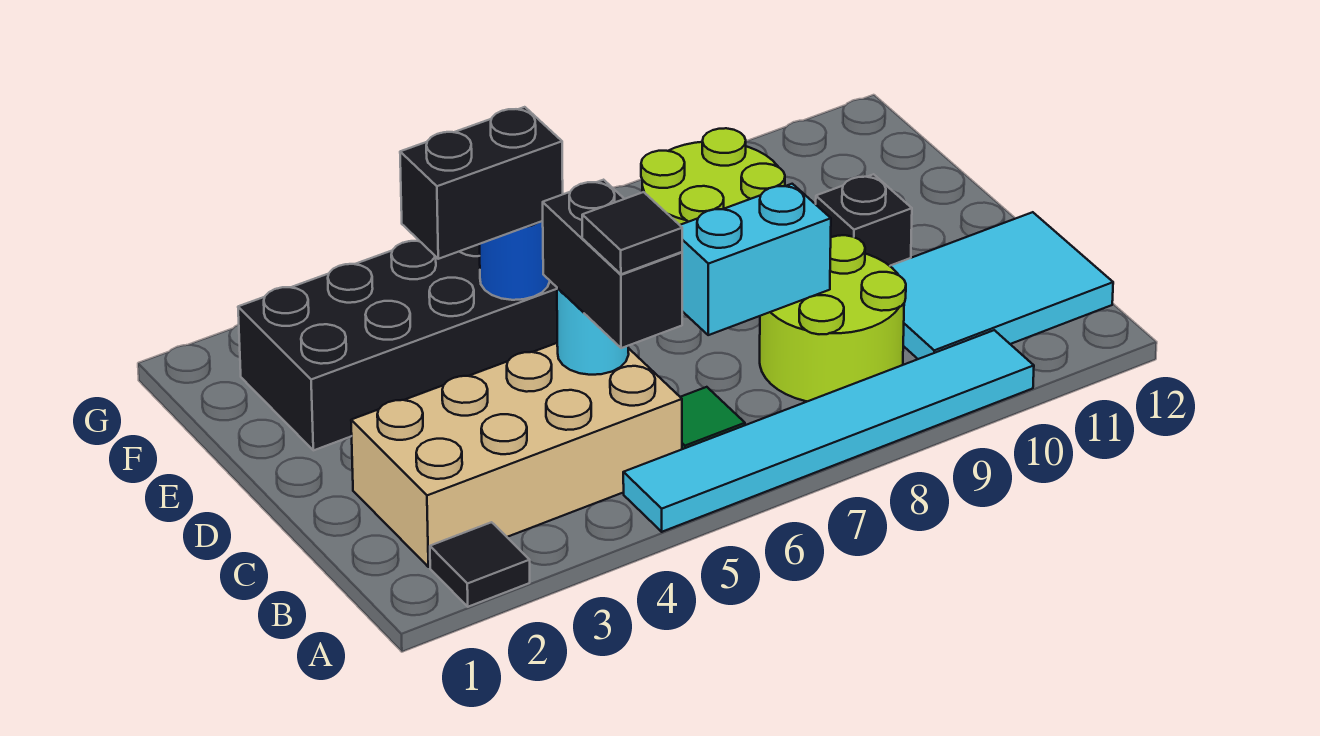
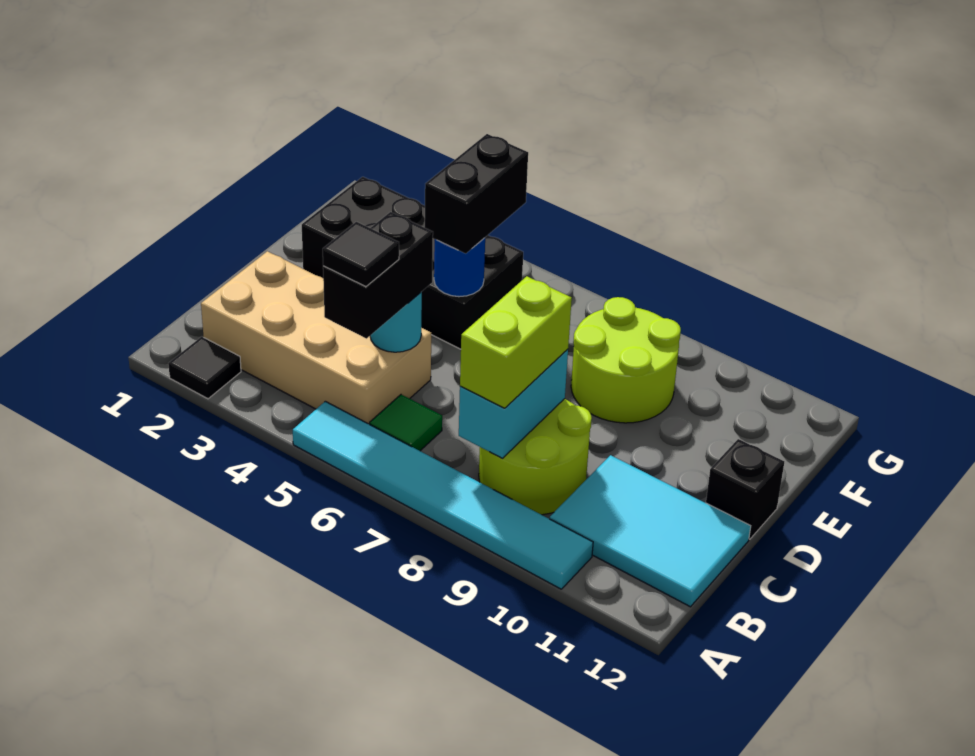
none -> lime brick B8:C8 level 3
cyan brick C7:C8 level 2 -> cyan brick B8:C8 level 2
black brick D10 level 1 -> black brick D12 level 1
black brick E4:E5 level 3 -> black brick E5:F5 level 3

